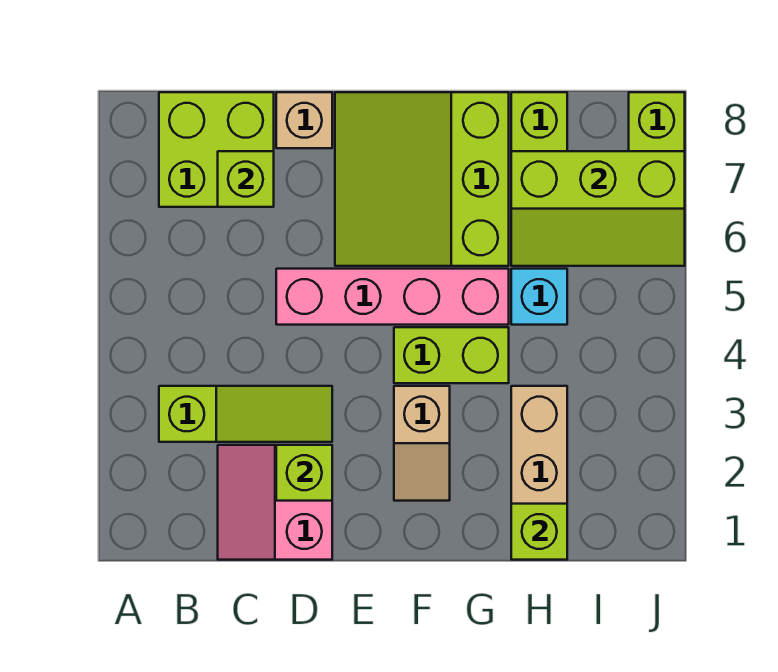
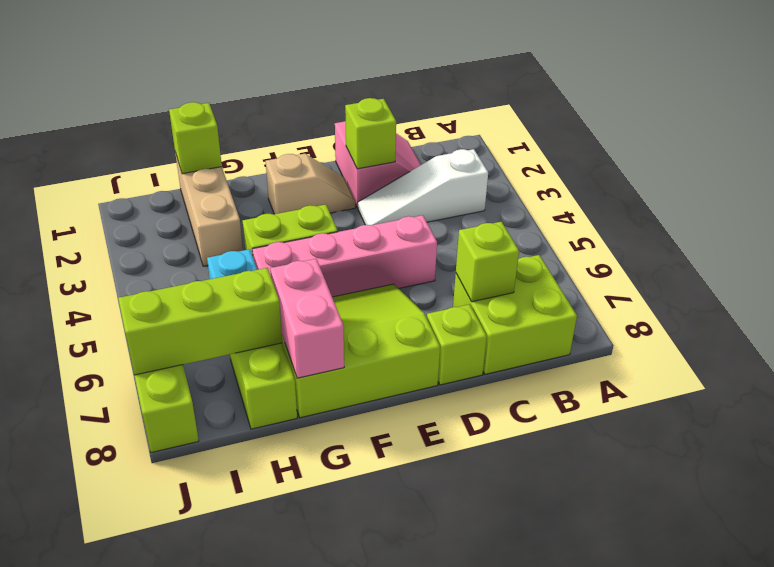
lime slope B3:D3 level 1 top B -> white slope B3:D3 level 1 top B
tan brick D8 level 1 -> lime brick D8 level 1
lime slope E6:G8 level 1 top G -> lime slope E6:G8 level 1 top 8
tan slope F2:F3 level 1 top 3 -> tan slope E2:F2 level 1 top F
none -> pink brick G7:G8 level 2

